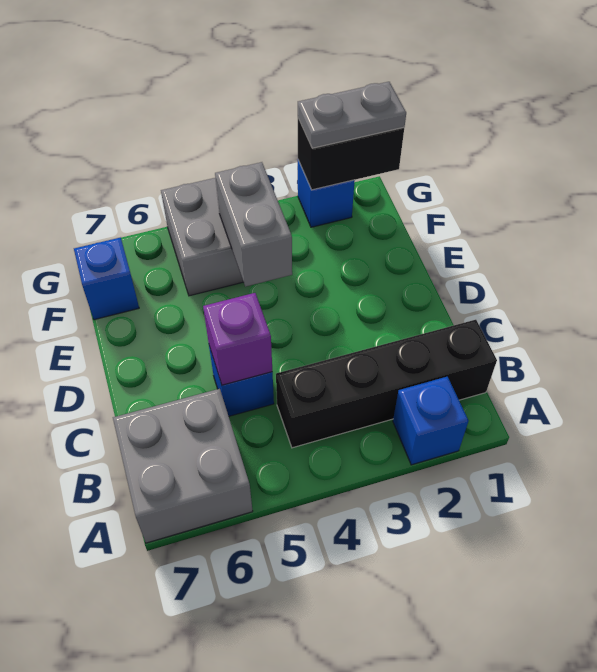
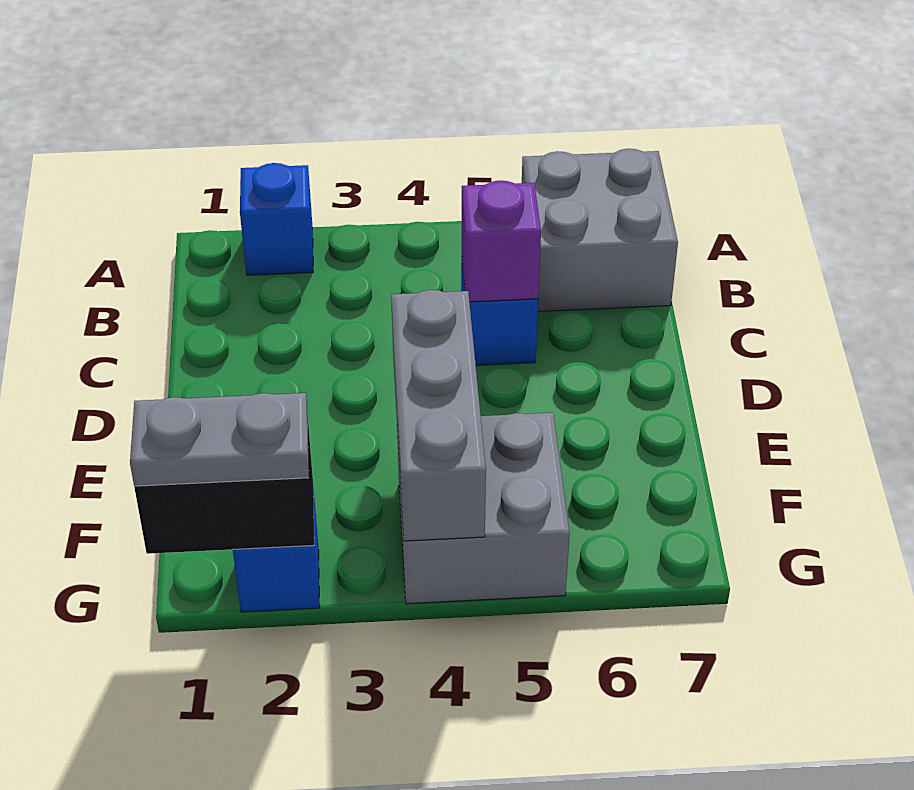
black brick B1:B4 level 1 -> none
grey brick E4:F4 level 2 -> grey brick E4:G4 level 2
blue brick F7 level 1 -> none

